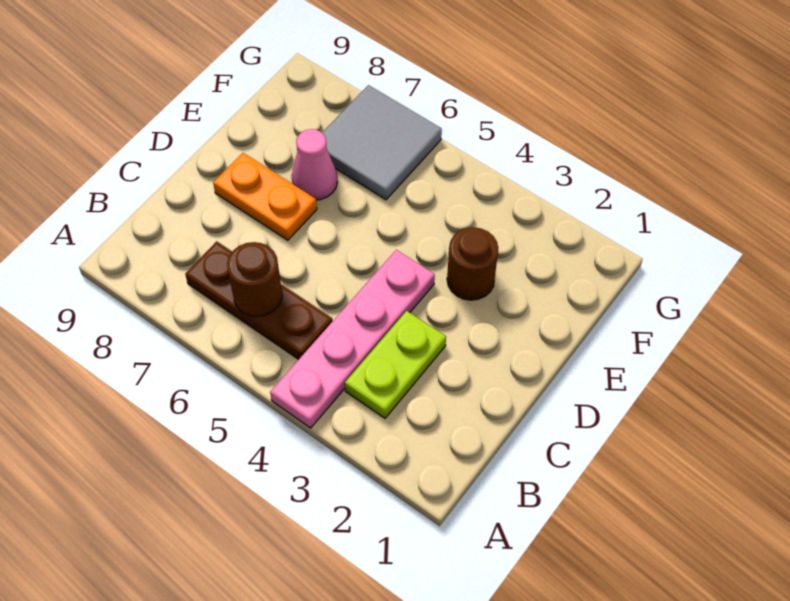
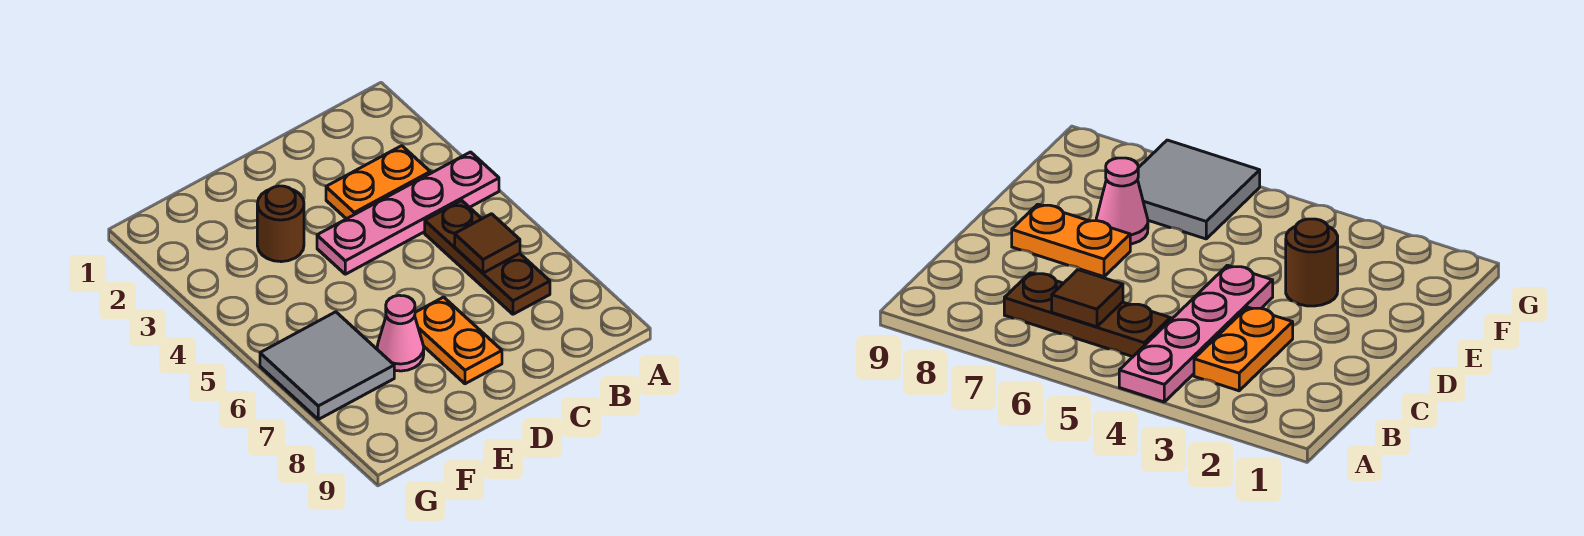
lime plate B3:C3 level 1 -> orange plate B3:C3 level 1
brown round brick B6 level 2 -> brown tile B6 level 2

